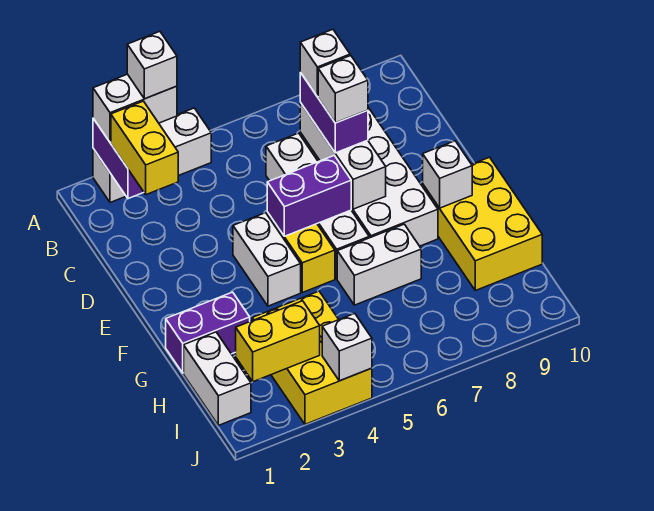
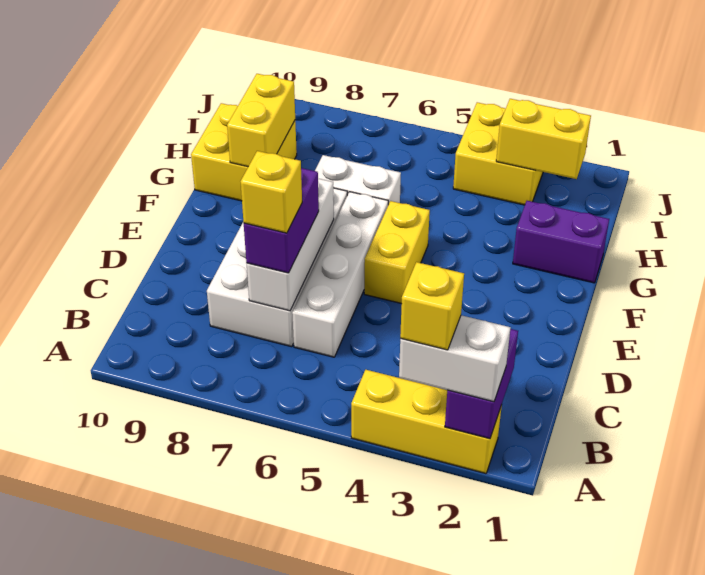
white brick A2:A4 level 1 -> yellow brick A2:A4 level 1
white brick A3 level 4 -> yellow brick A3 level 4
yellow brick B2:C2 level 3 -> yellow brick G9:H9 level 2
white brick C7 level 4 -> yellow brick C7 level 4
white brick D7 level 4 -> none
white brick E4:F4 level 1 -> none
purple brick E5:E6 level 2 -> none
yellow brick F9:H10 level 1 -> yellow brick G9:H10 level 1
white brick F9 level 2 -> none
white brick H1:I1 level 1 -> none
yellow brick H3:J4 level 1 -> yellow brick I3:J4 level 1
white brick J4 level 2 -> none

